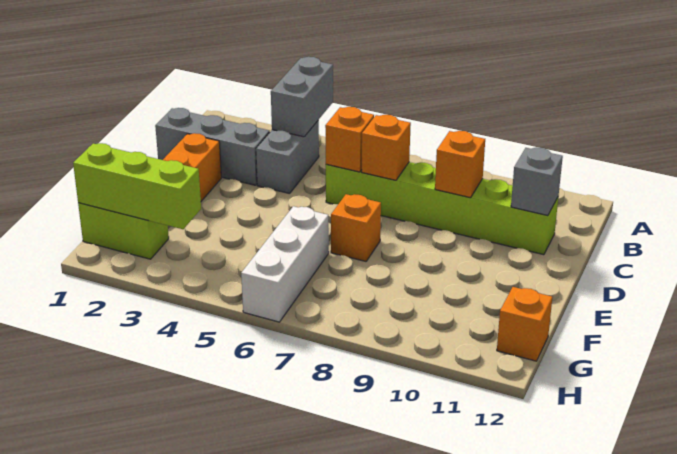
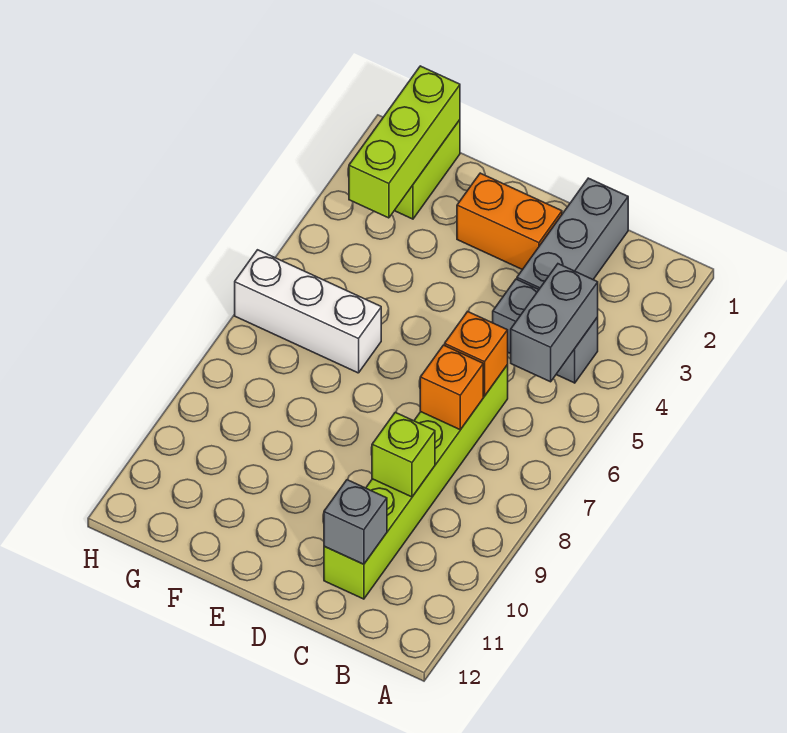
grey brick A4:B4 level 2 -> grey brick B4:B5 level 2
orange brick C9 level 2 -> lime brick C9 level 2
orange brick E7 level 1 -> none
orange brick G12 level 1 -> none

